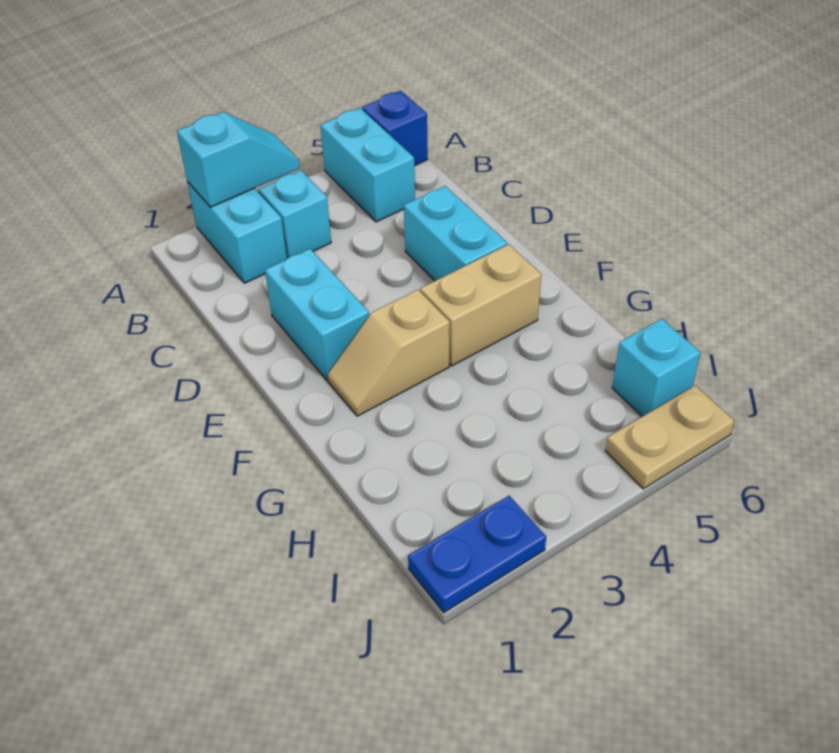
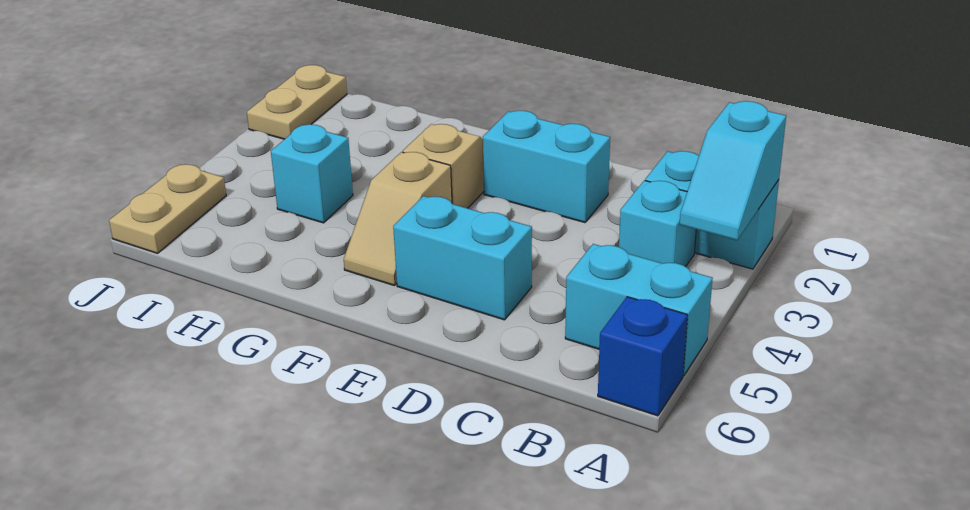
tan brick F4:F5 level 1 -> tan slope F4:F5 level 1 top 4
cyan brick I6 level 1 -> cyan brick H4 level 1
blue plate J1:J2 level 1 -> tan plate J1:J2 level 1

